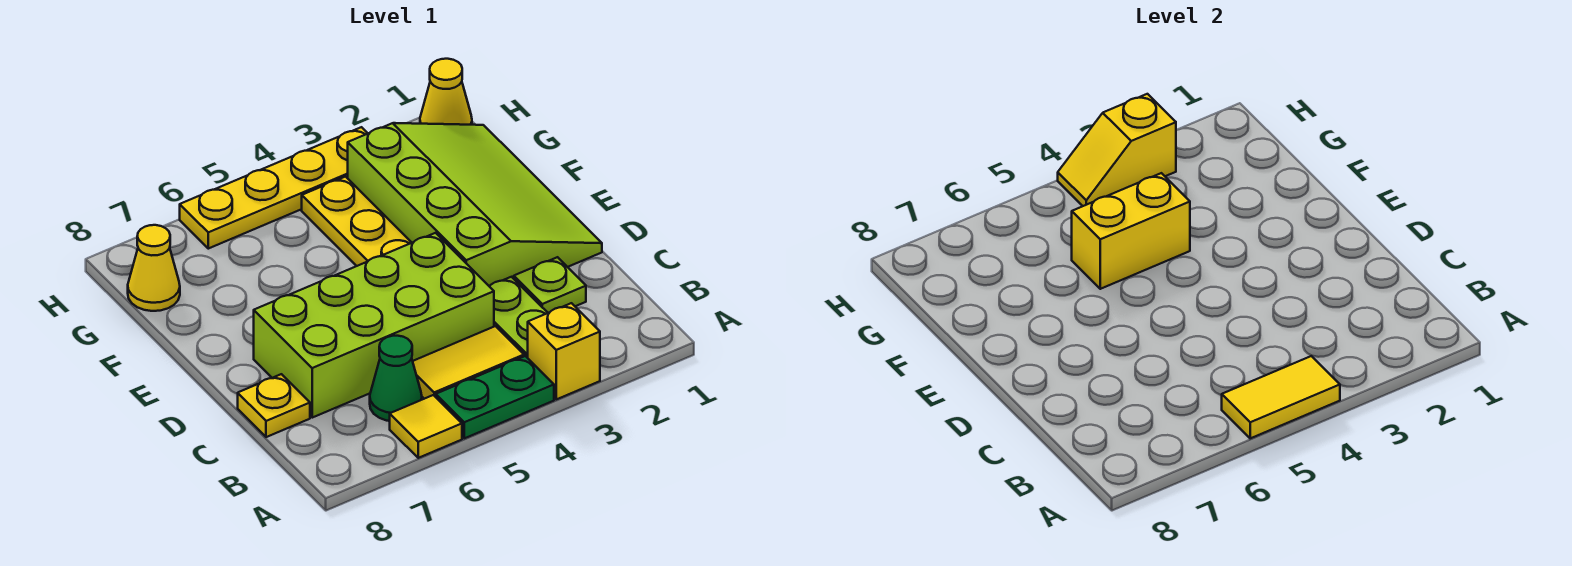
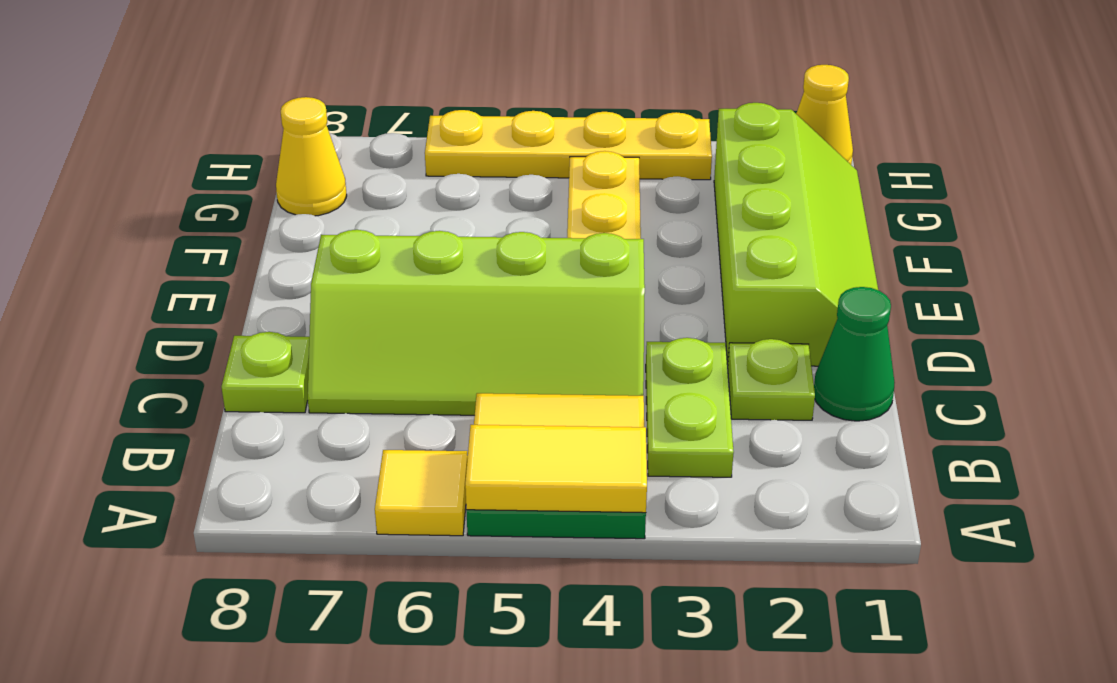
yellow brick A3 level 1 -> none
green cone B6 level 1 -> green cone C1 level 1
lime brick C4:D7 level 1 -> lime slope C4:D7 level 1 top D
yellow plate C8 level 1 -> lime plate C8 level 1
lime slope D1:G3 level 1 top 3 -> lime slope D1:G2 level 1 top 2
yellow brick F4:F5 level 2 -> none
yellow slope H3:H4 level 2 top 3 -> none

